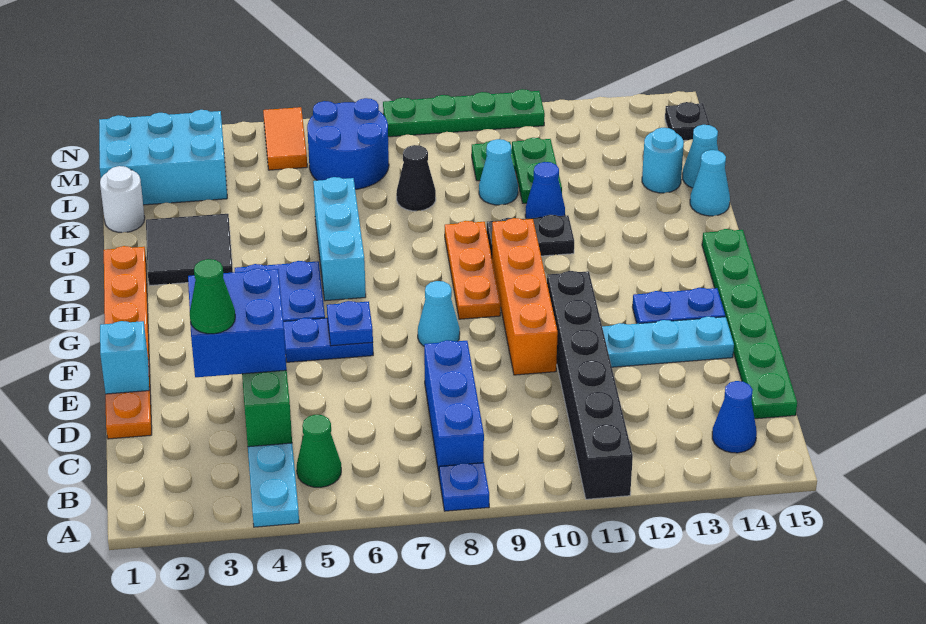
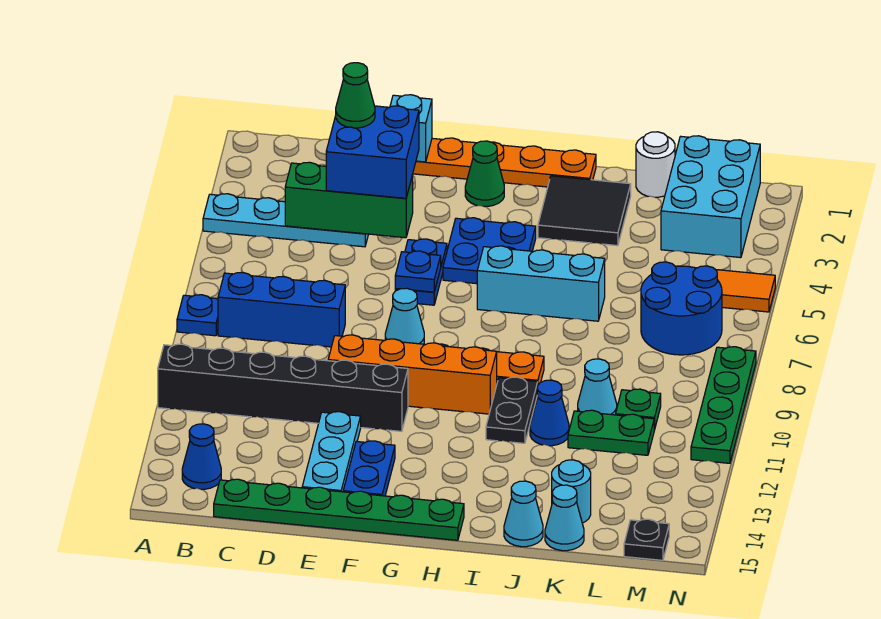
green cone B5 level 1 -> green cone G2 level 1
black cone K8 level 1 -> none

